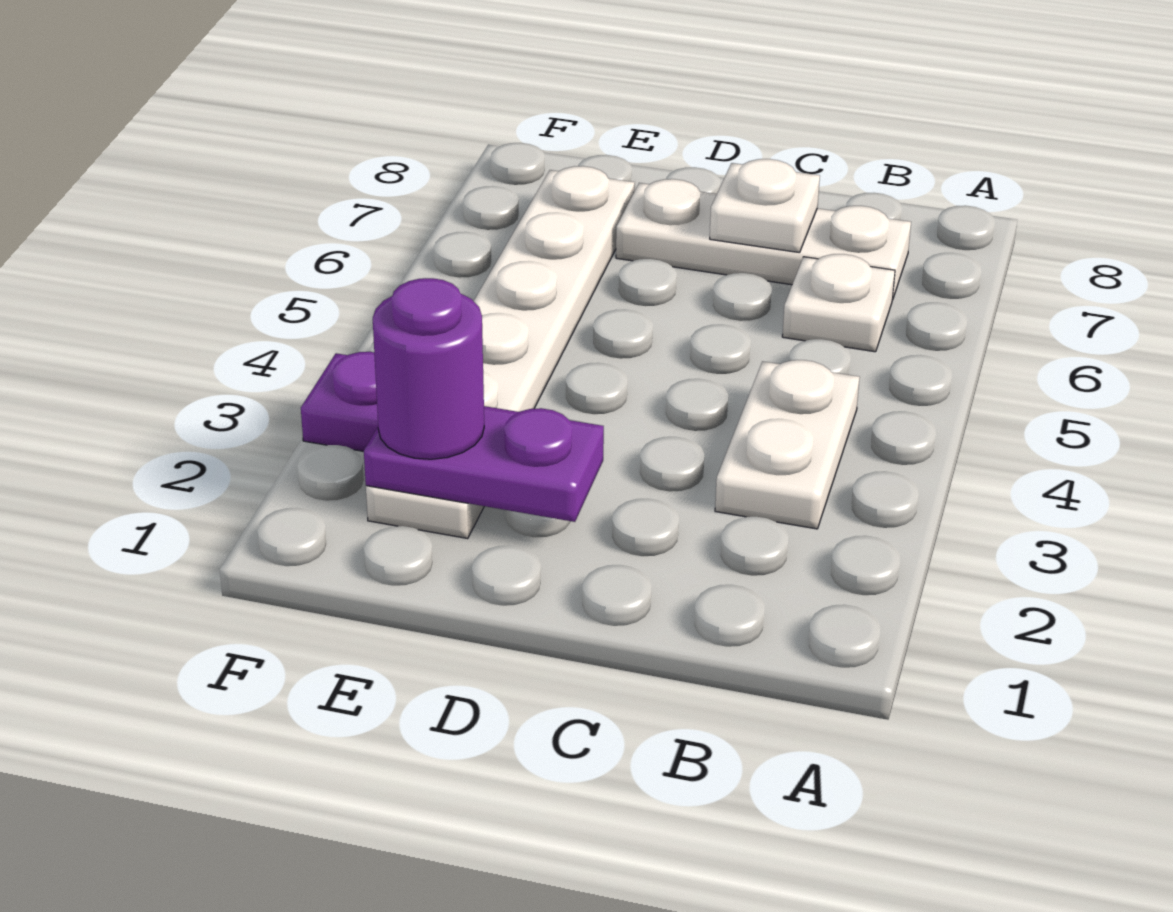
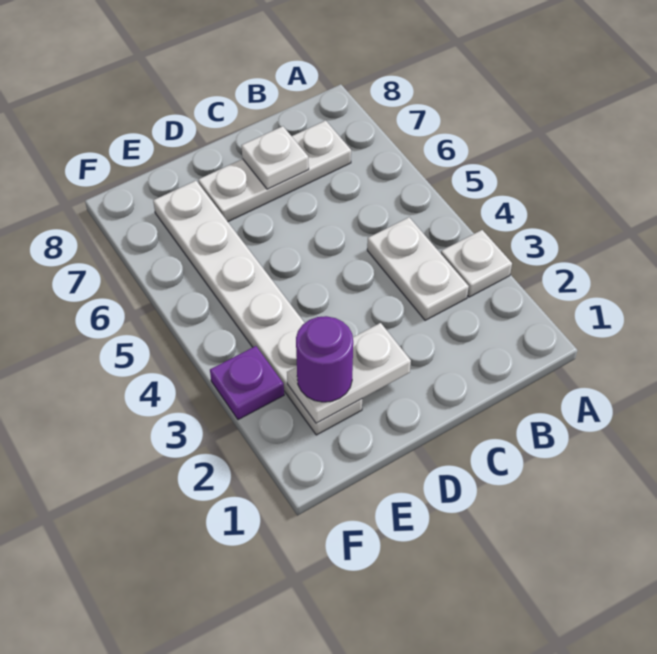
white plate B6 level 1 -> white plate A3 level 1
purple plate D2:E2 level 2 -> white plate D2:E2 level 2

